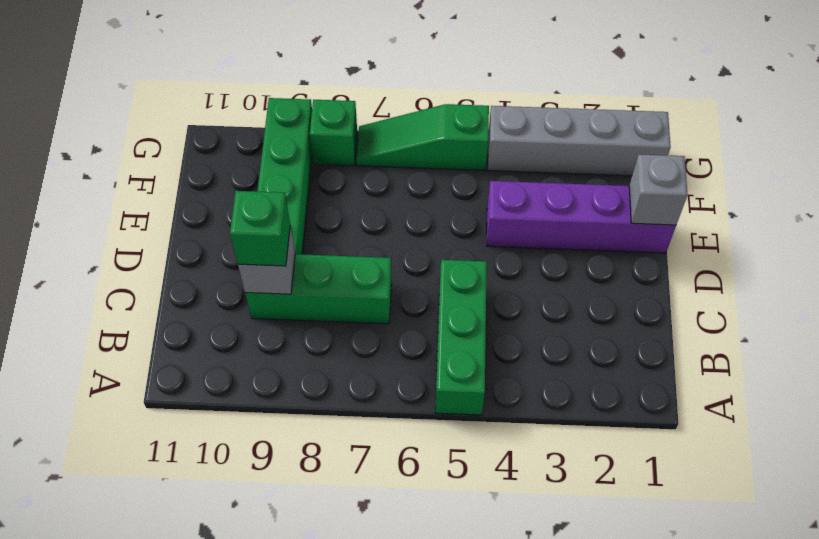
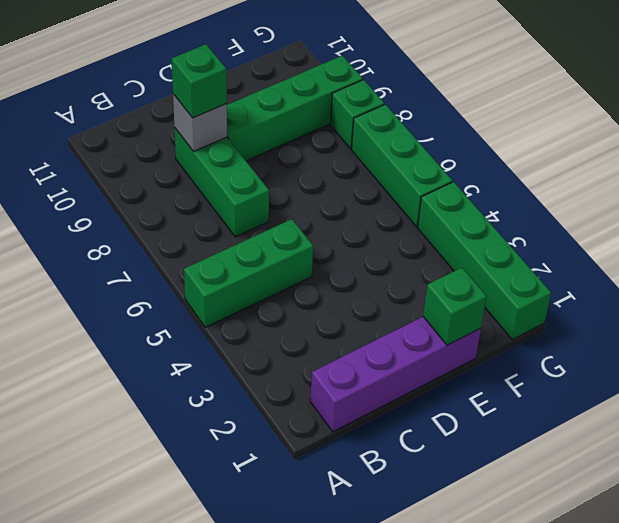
purple brick E1:E4 level 1 -> purple brick B1:E1 level 1
grey brick E1 level 2 -> green brick E1 level 2
grey brick G1:G4 level 1 -> green brick G1:G4 level 1
green slope G5:G7 level 1 top 5 -> green brick G5:G7 level 1

